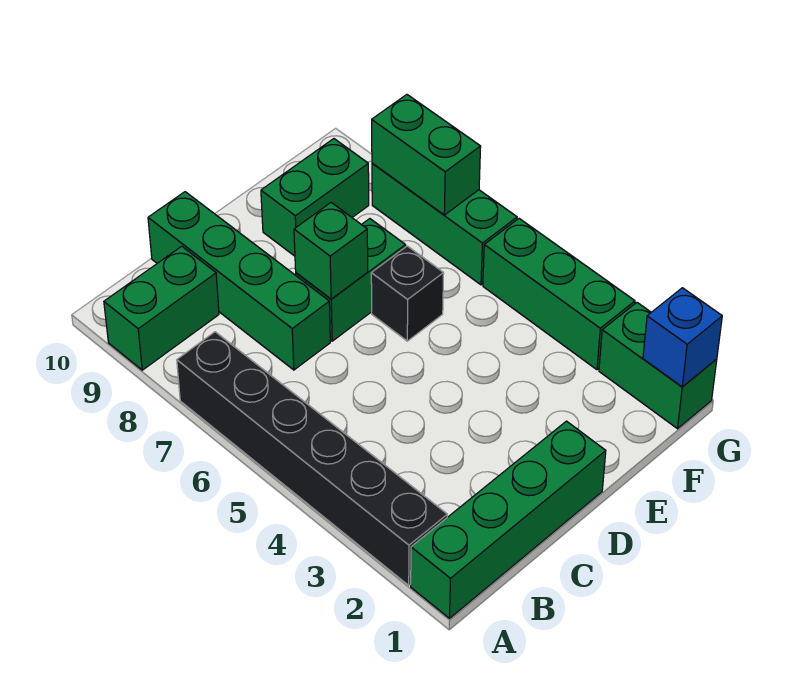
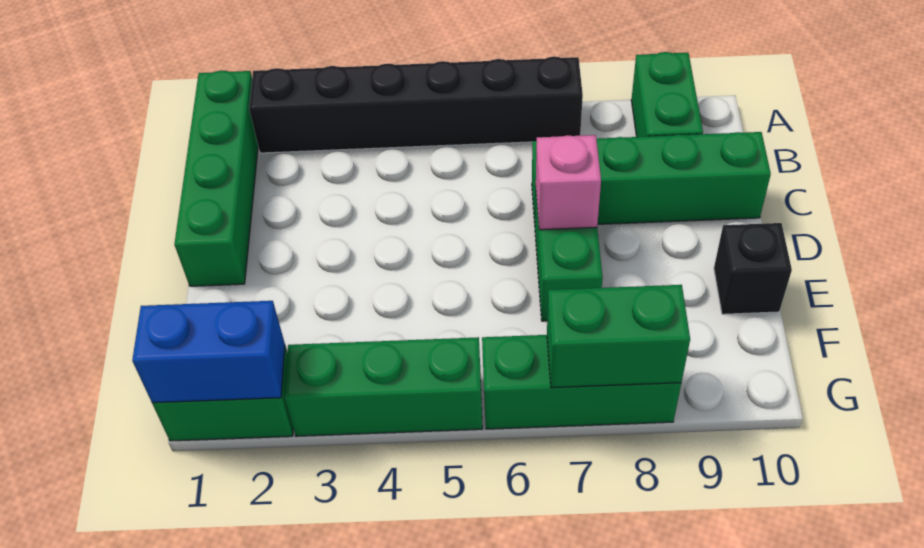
green brick D7 level 2 -> pink brick D7 level 2
black brick E6 level 1 -> black brick E10 level 1
green brick E9:F9 level 1 -> none
blue brick G1 level 2 -> blue brick G1:G2 level 2

